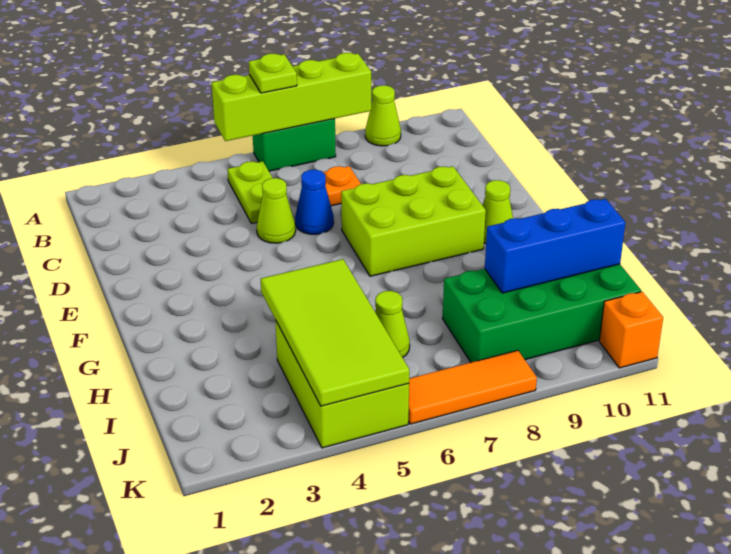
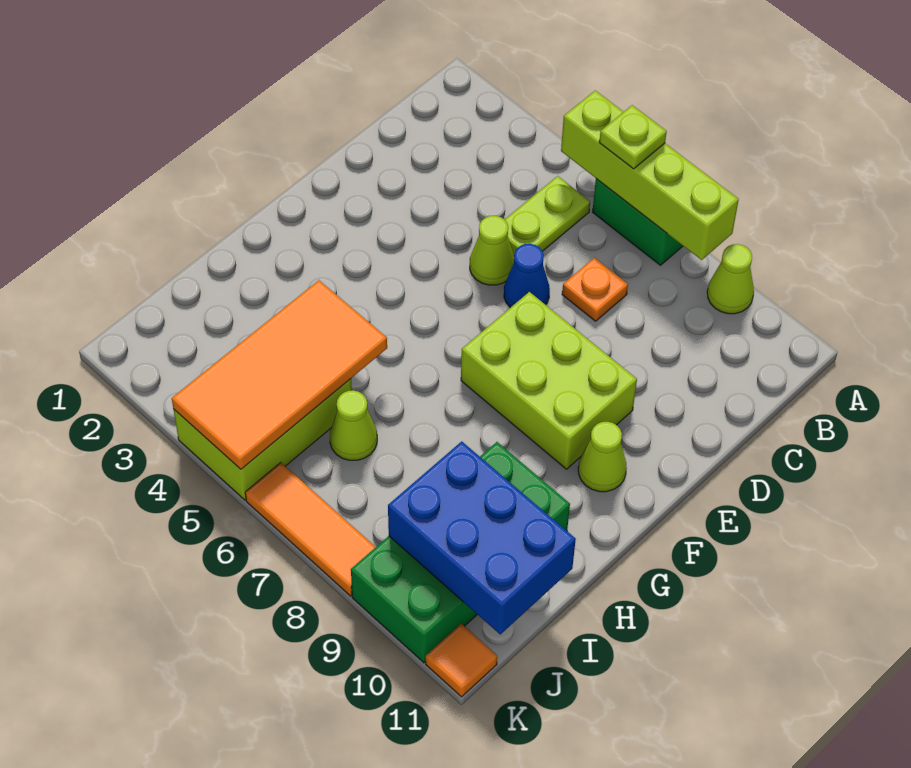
lime tile H4:K5 level 2 -> orange tile H4:K5 level 2
green brick I8:J11 level 1 -> green brick H9:K10 level 1
blue brick I9:I11 level 2 -> blue brick I9:J11 level 2
orange brick K11 level 1 -> orange tile K11 level 1

